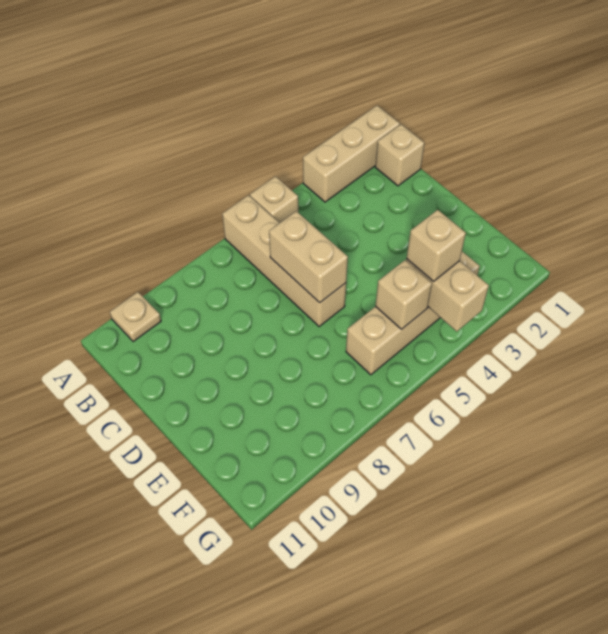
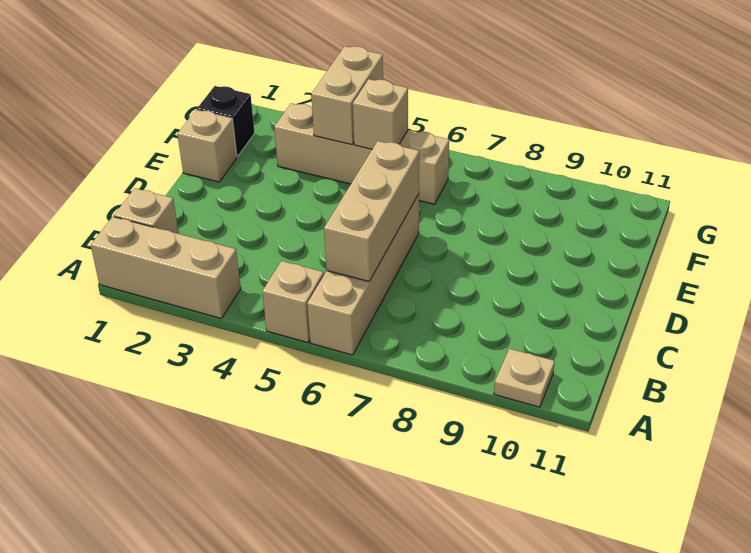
tan brick C6:D6 level 2 -> tan brick B6:D6 level 2
none -> black brick F1 level 1
tan brick F4 level 3 -> tan brick E1 level 1

